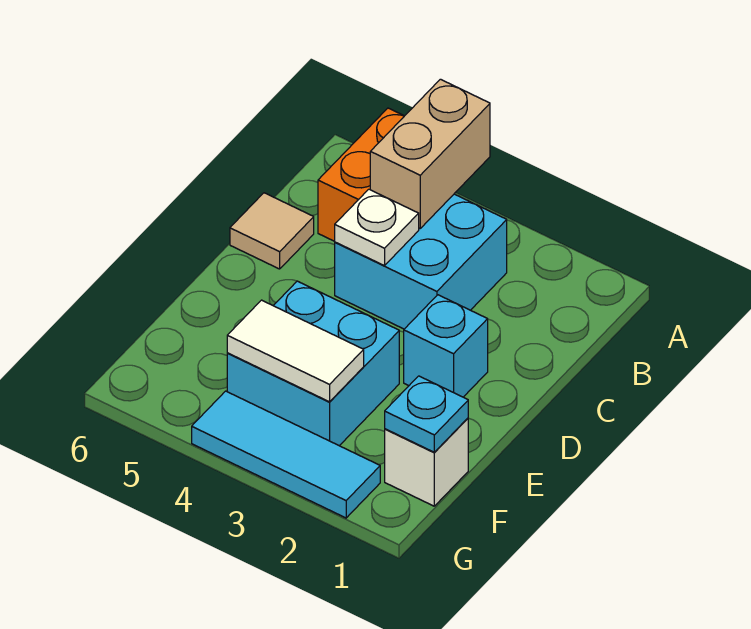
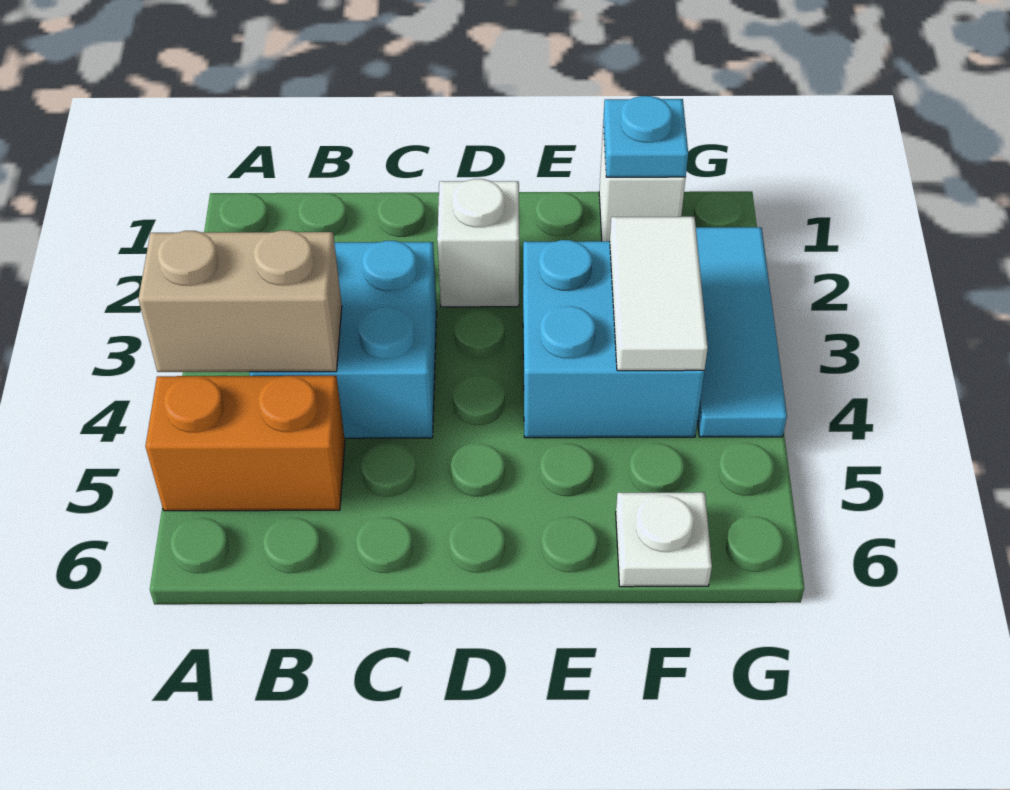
white plate C4 level 2 -> white plate F6 level 1
tan tile C6 level 1 -> none
cyan brick D2 level 1 -> white brick D2 level 1

